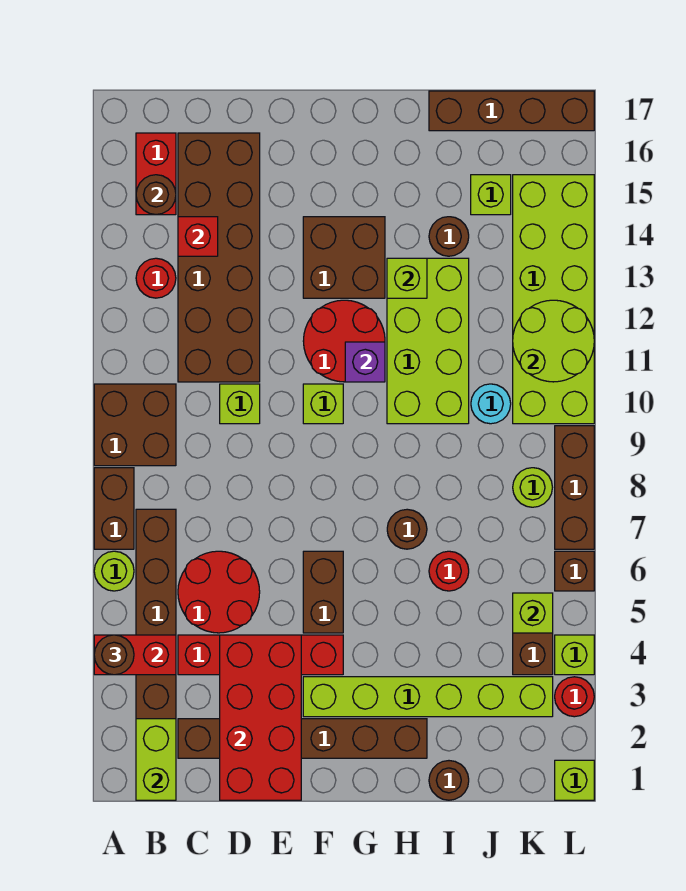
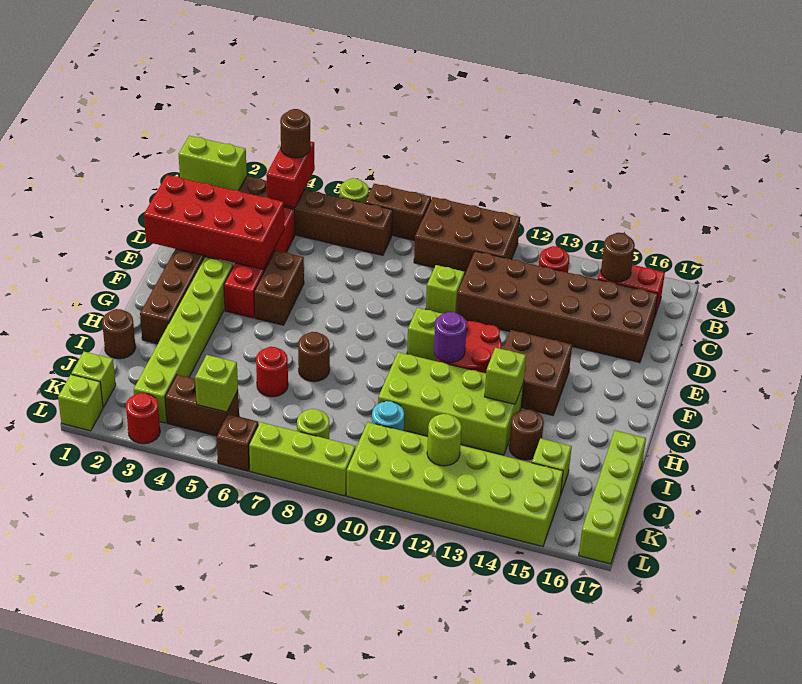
brown brick A9:B10 level 1 -> brown brick A9:B11 level 1
red round brick C5:D6 level 1 -> none
red brick C14 level 2 -> none
brown brick F5:F6 level 1 -> brown brick E5:F5 level 1
purple brick G11 level 2 -> purple round brick G11 level 2
brown brick I17:L17 level 1 -> lime brick I17:L17 level 1
lime round brick K11:L12 level 2 -> lime round brick K12 level 2
lime brick L4 level 1 -> lime brick K1 level 1
brown brick L7:L9 level 1 -> lime brick L7:L9 level 1

